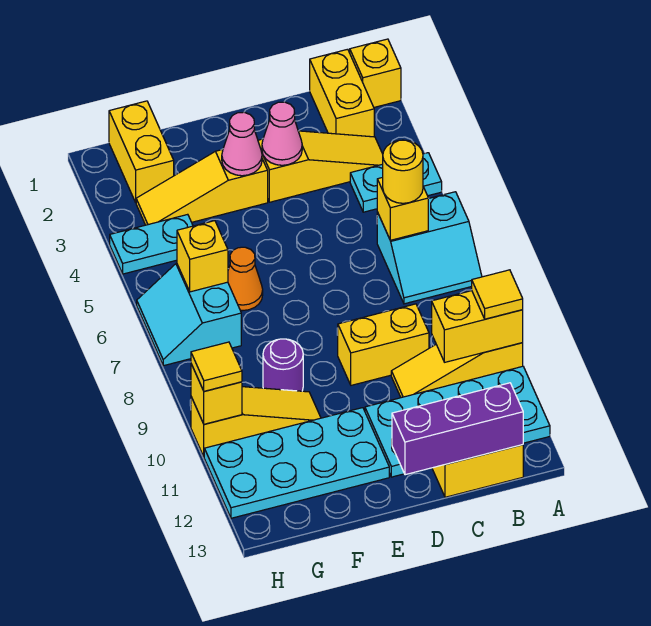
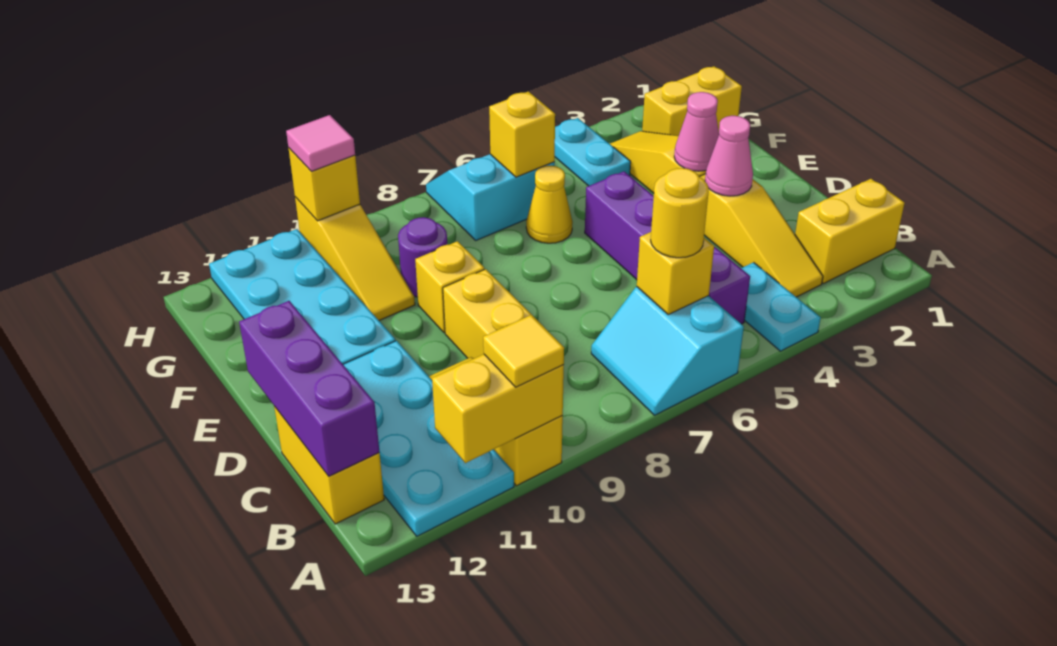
yellow brick A1 level 1 -> yellow brick E9 level 1
yellow brick A10:B10 level 2 -> yellow brick A10:A11 level 2
none -> purple brick B5:E5 level 1
orange cone F6 level 1 -> yellow cone F6 level 1
yellow tile H10 level 3 -> pink tile H10 level 3

